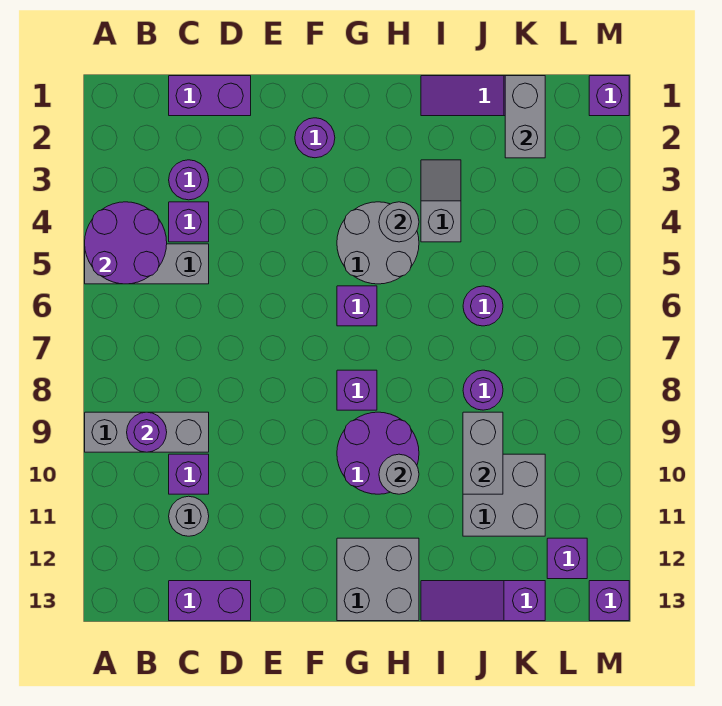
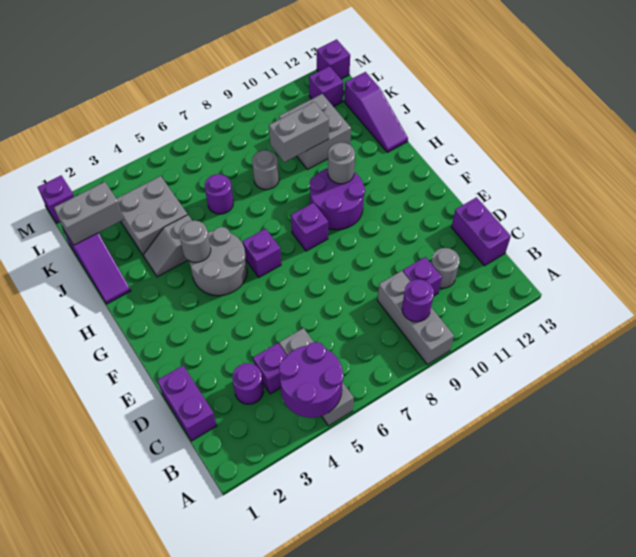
purple round brick F2 level 1 -> none
grey brick G12:H13 level 1 -> grey brick J3:K4 level 1
purple round brick J8 level 1 -> grey round brick J8 level 1

